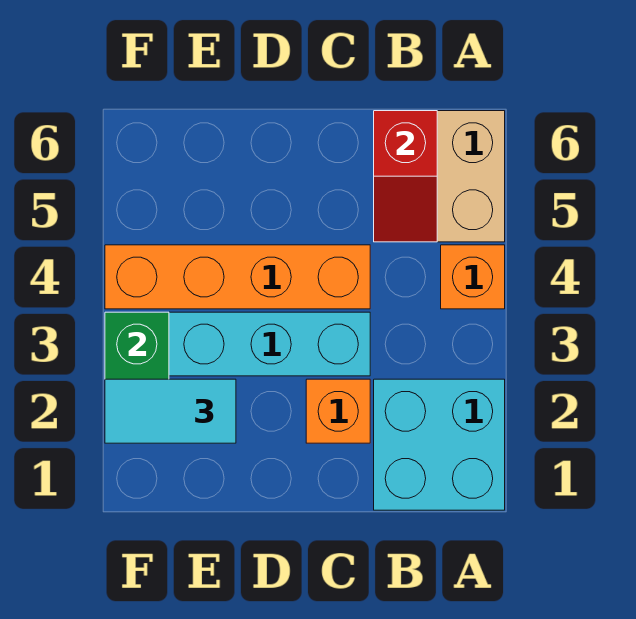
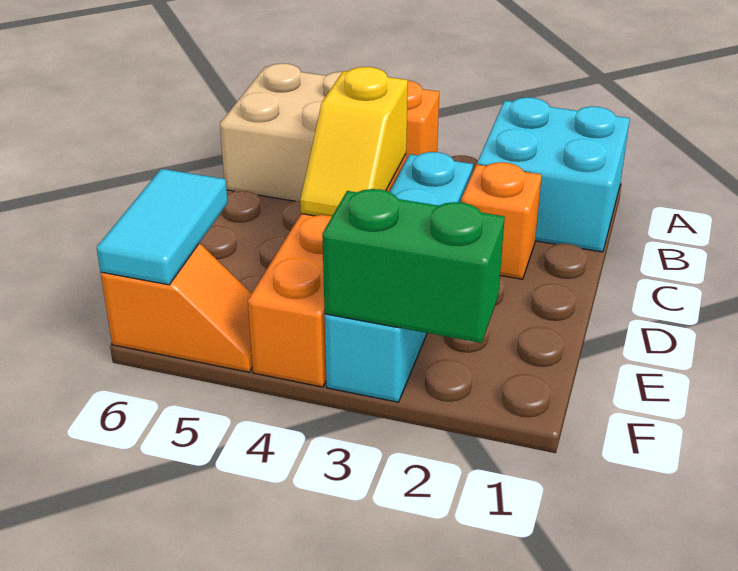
red slope B5:B6 level 2 top 6 -> none
none -> yellow slope C4:D4 level 2 top C
cyan tile E2:F2 level 3 -> cyan tile E6:F6 level 2
none -> orange slope F5:F6 level 1 top 6

